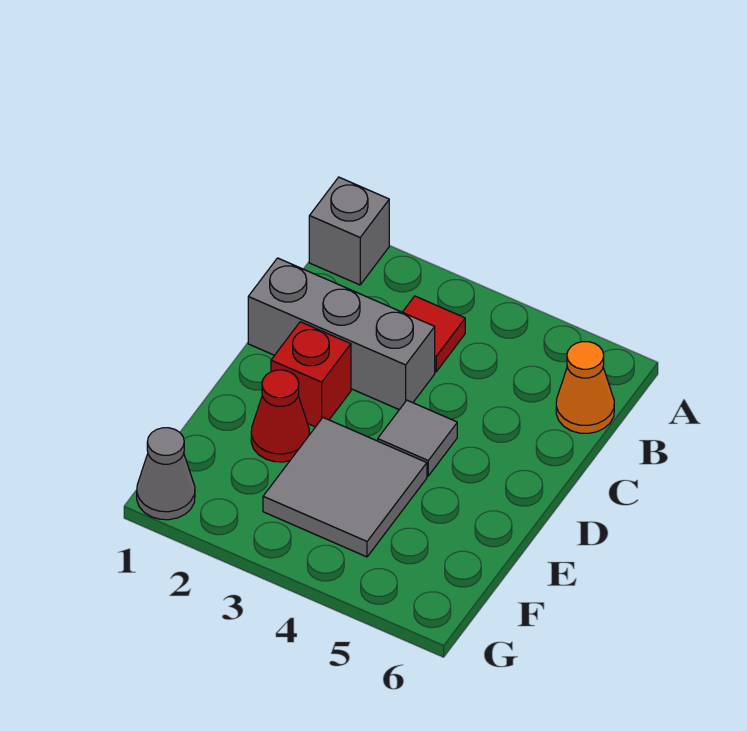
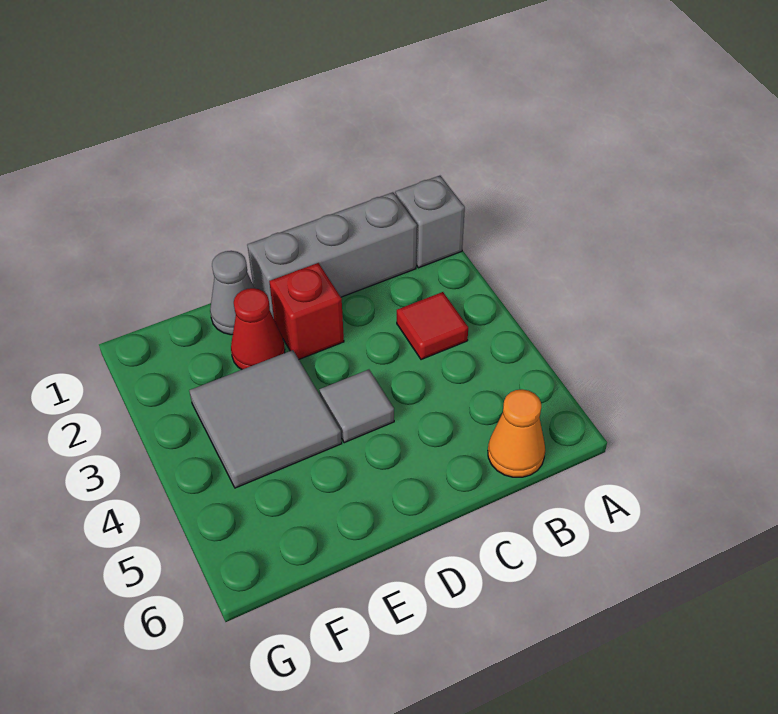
grey brick C1:C3 level 1 -> grey brick B1:D1 level 1
grey cone G1 level 1 -> grey cone E1 level 1

